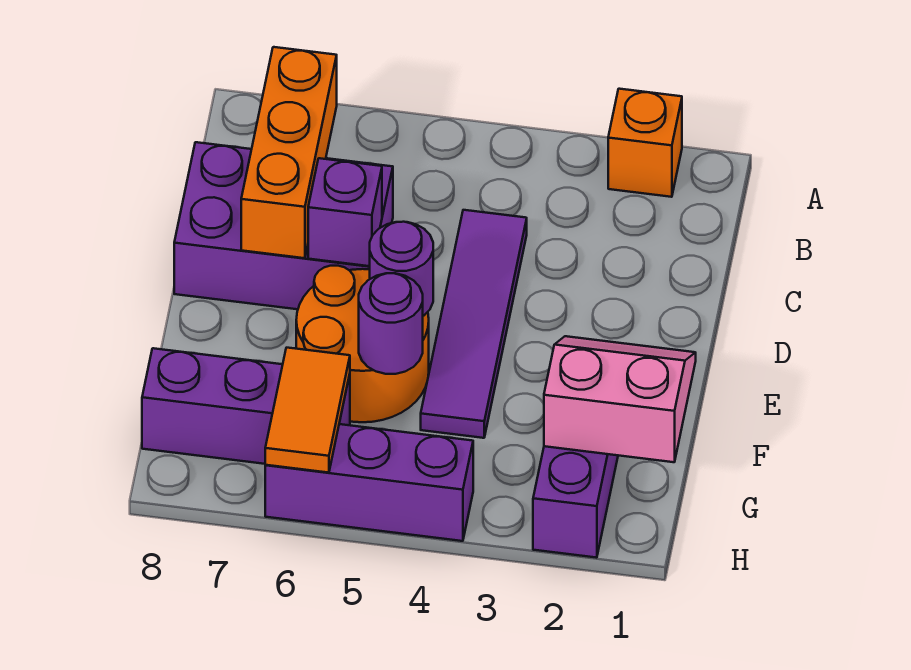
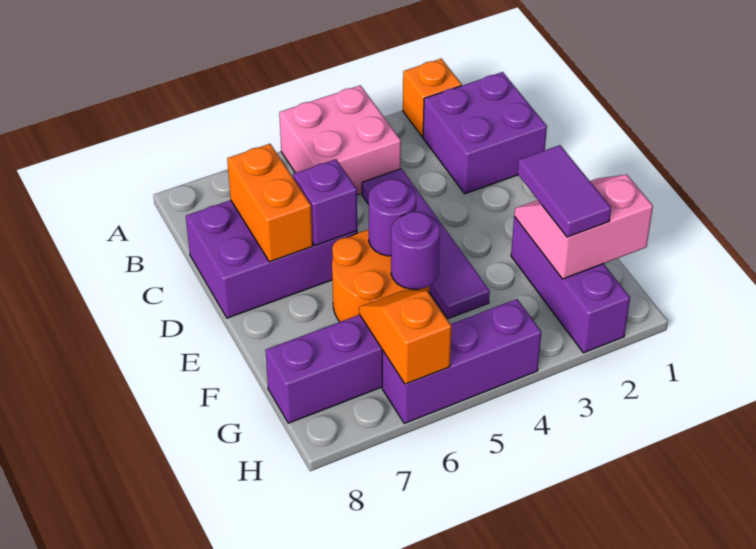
none -> pink brick A4:B5 level 1
none -> purple brick B1:C2 level 1
orange brick B7:D7 level 2 -> orange brick C7:D7 level 2
none -> purple tile F2:G2 level 3
orange tile G6:H6 level 2 -> orange slope G6:H6 level 2 top H

